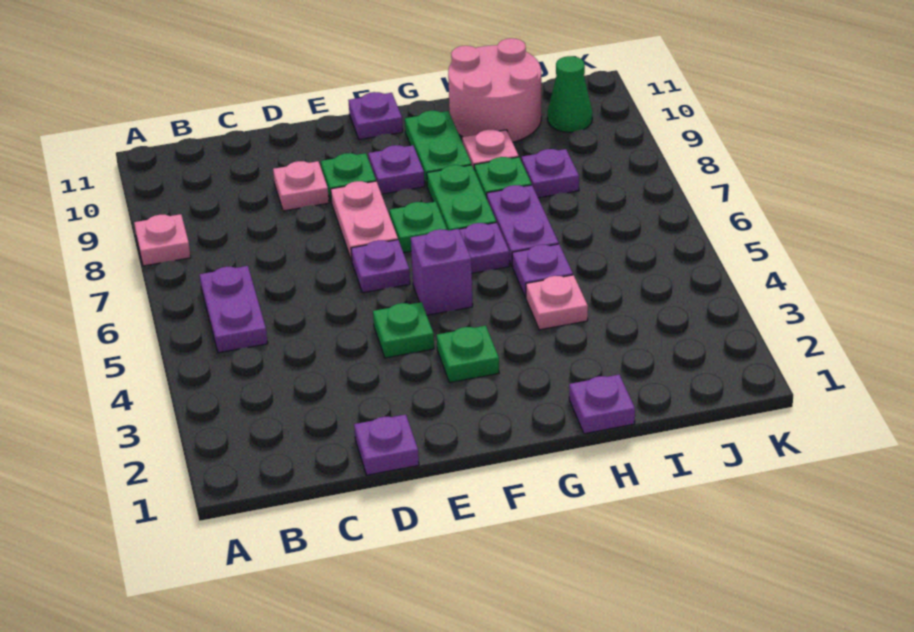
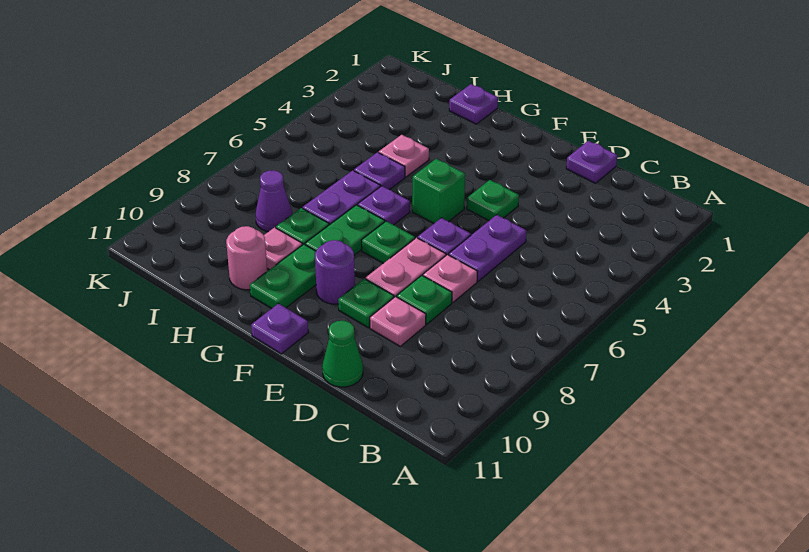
pink plate A8 level 1 -> pink plate D7 level 1
purple plate B5:B6 level 1 -> purple plate D5:D6 level 1
green plate F3 level 1 -> green plate D8 level 1
purple brick F5 level 1 -> green brick F5 level 1
purple plate F9 level 1 -> purple round brick F9 level 1
pink round brick H10:I11 level 1 -> pink round brick H10 level 1
purple plate I8 level 1 -> purple cone I8 level 1
green cone J10 level 1 -> green cone D11 level 1

